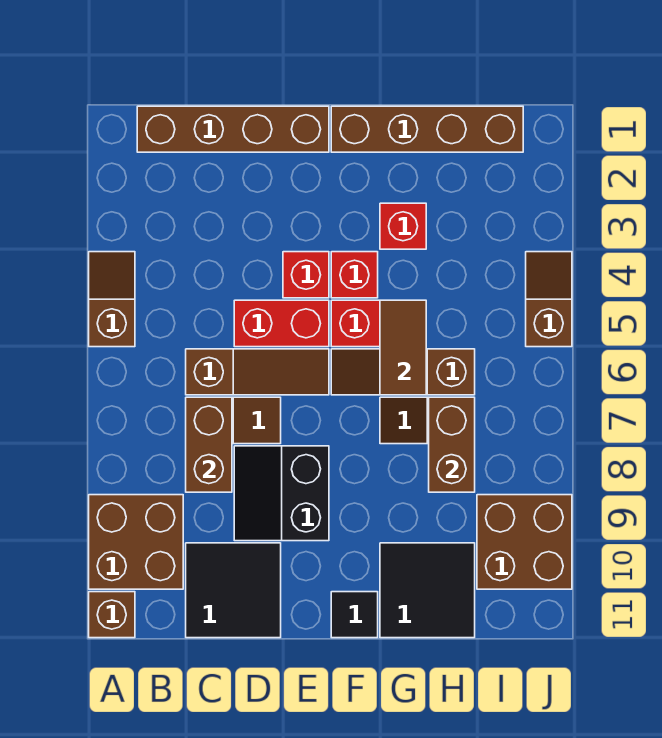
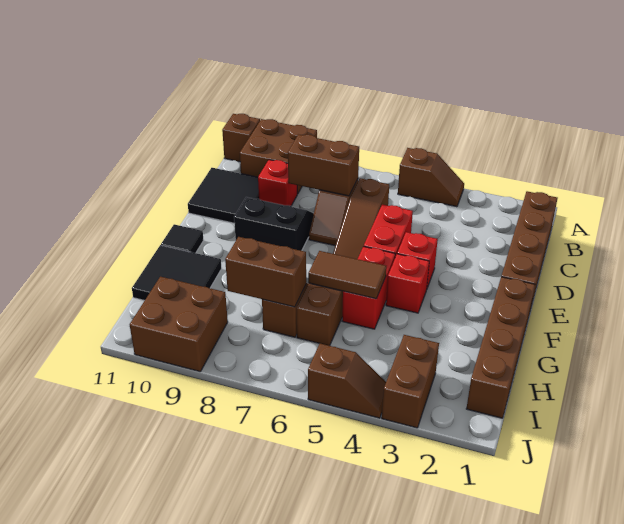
red brick G3 level 1 -> red brick C9 level 1
none -> brown brick I3:J3 level 1

